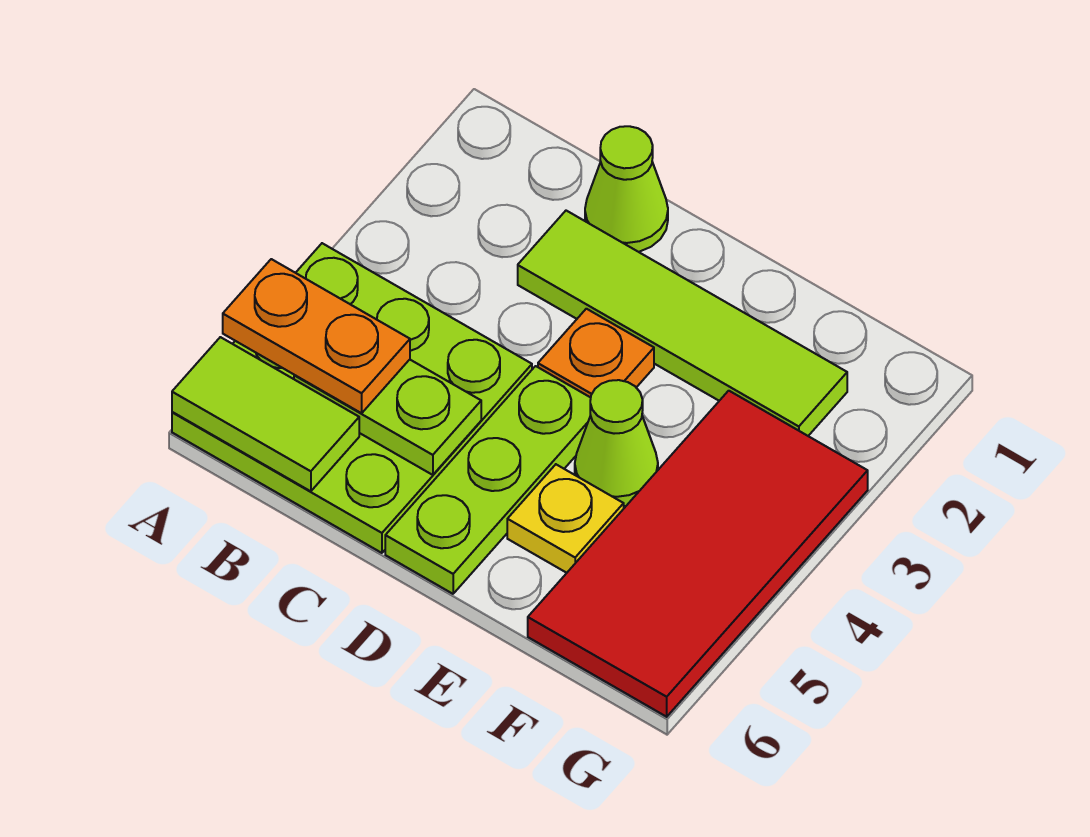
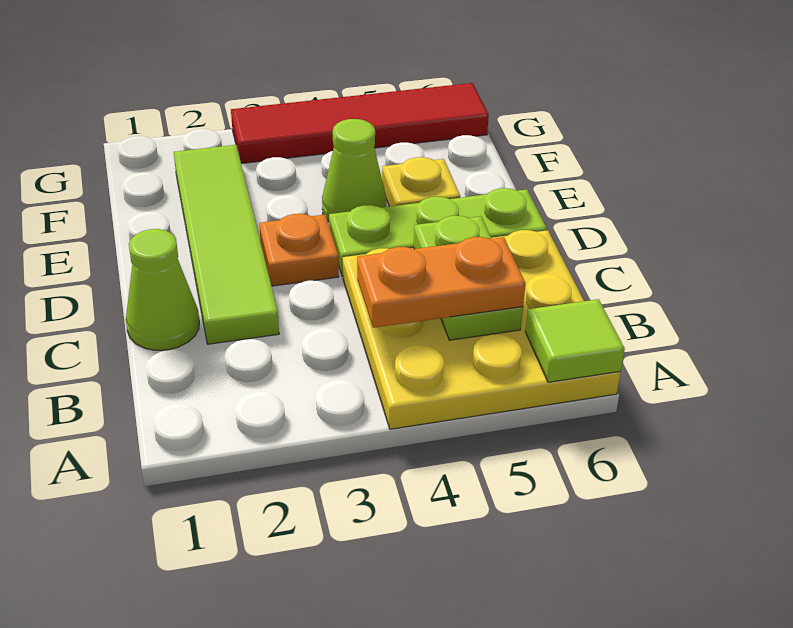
lime plate A4:C6 level 1 -> yellow plate A4:C6 level 1
orange plate A5:B5 level 3 -> orange plate B4:B5 level 3
lime tile A6:B6 level 2 -> lime tile A6 level 2
red tile F3:G6 level 1 -> red tile G3:G6 level 1

